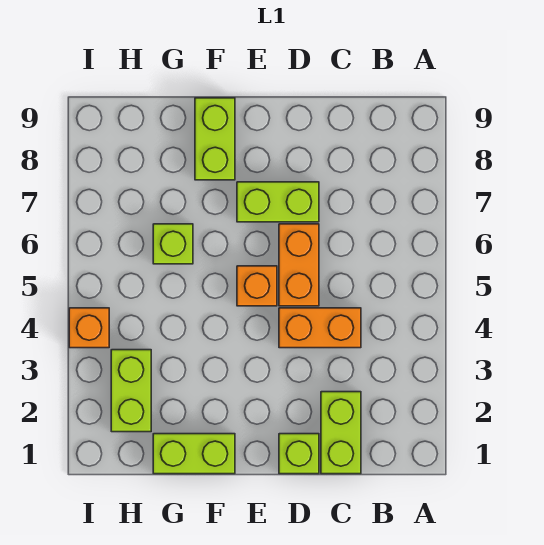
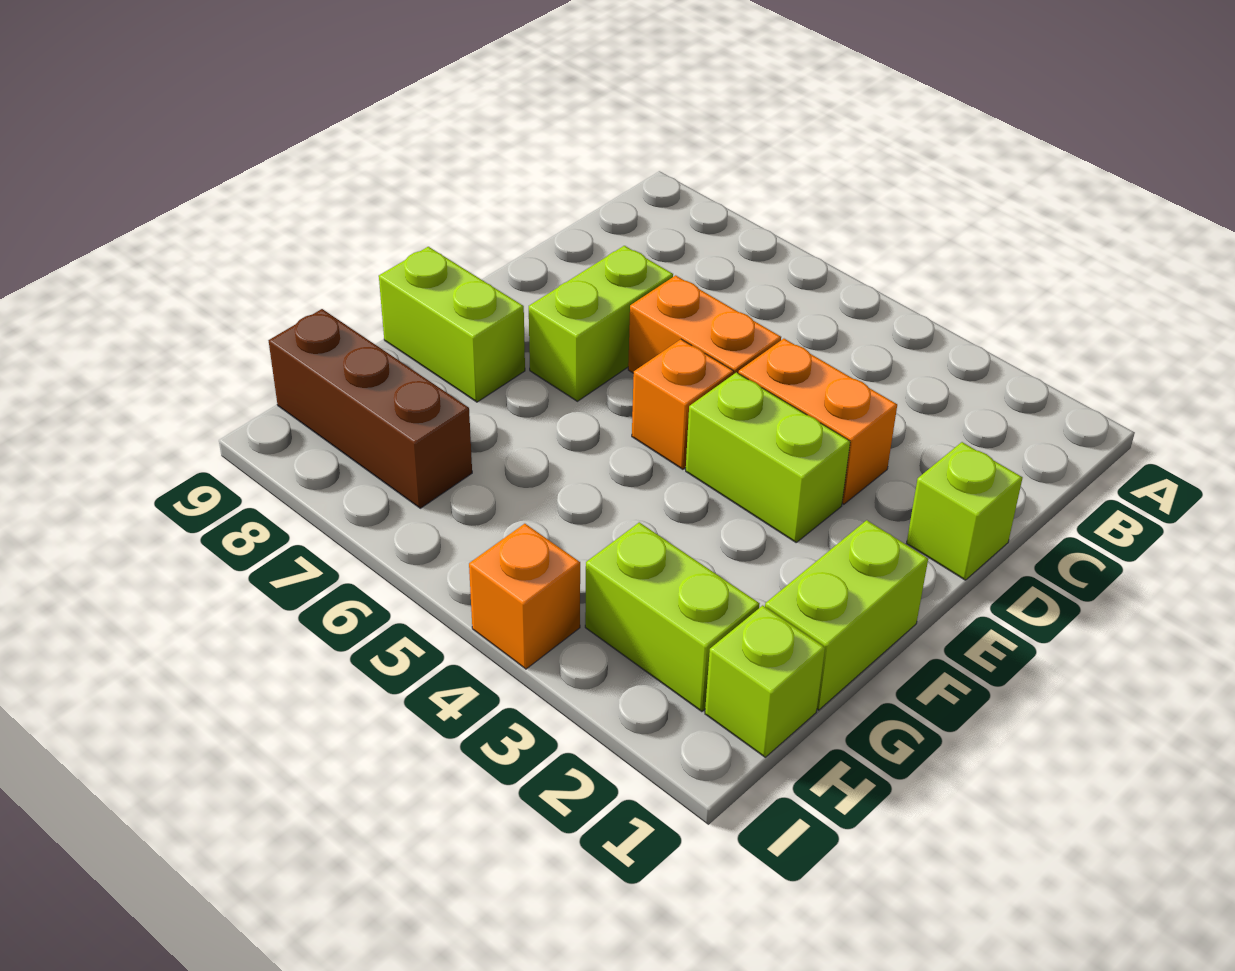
lime brick C1:C2 level 1 -> lime brick E3:E4 level 1
orange brick C4:D4 level 1 -> orange brick D3:D4 level 1
lime brick G6 level 1 -> lime brick H1 level 1
none -> brown brick H7:H9 level 1

